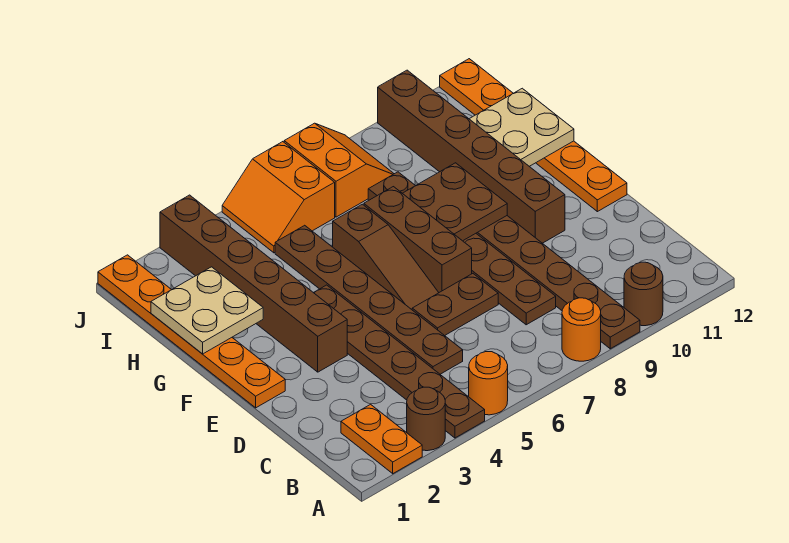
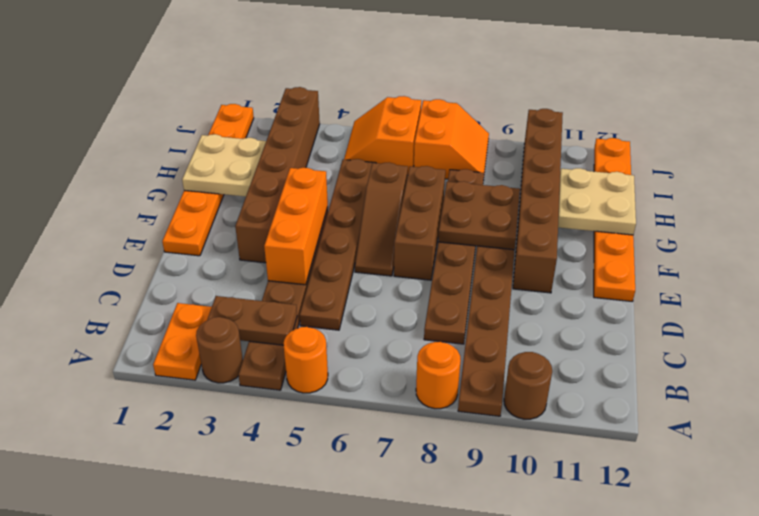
none -> orange brick D4:F4 level 2
brown plate D6:D7 level 1 -> brown plate B3:B4 level 2

